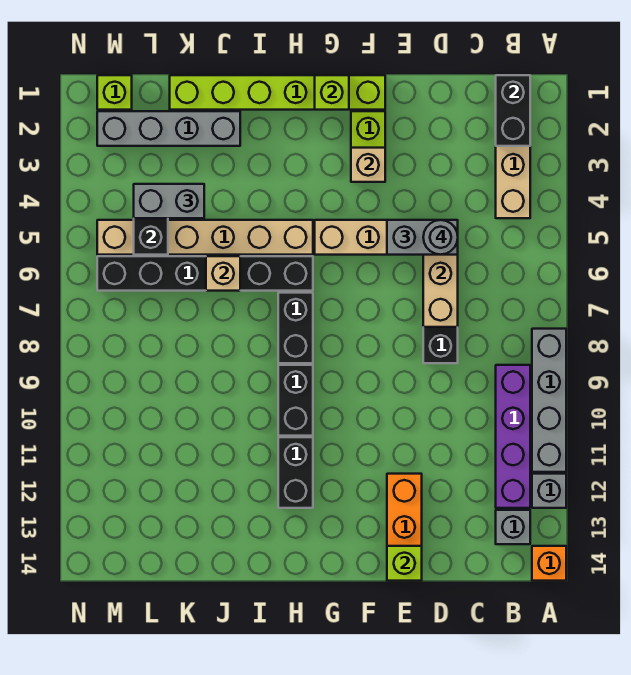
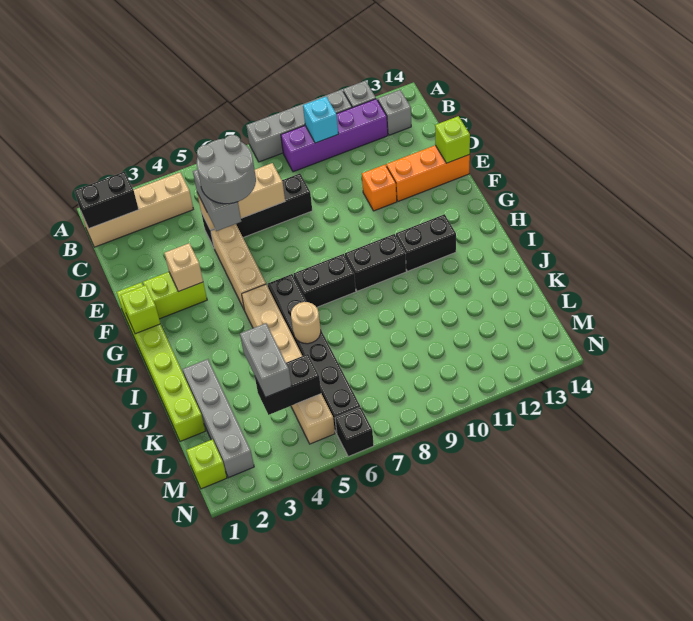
orange brick A14 level 1 -> orange brick E11 level 1
none -> cyan brick B10 level 2
grey round brick D5 level 4 -> grey round brick D5:E6 level 4
tan brick J6 level 2 -> tan round brick J6 level 2
none -> black brick N6 level 1

